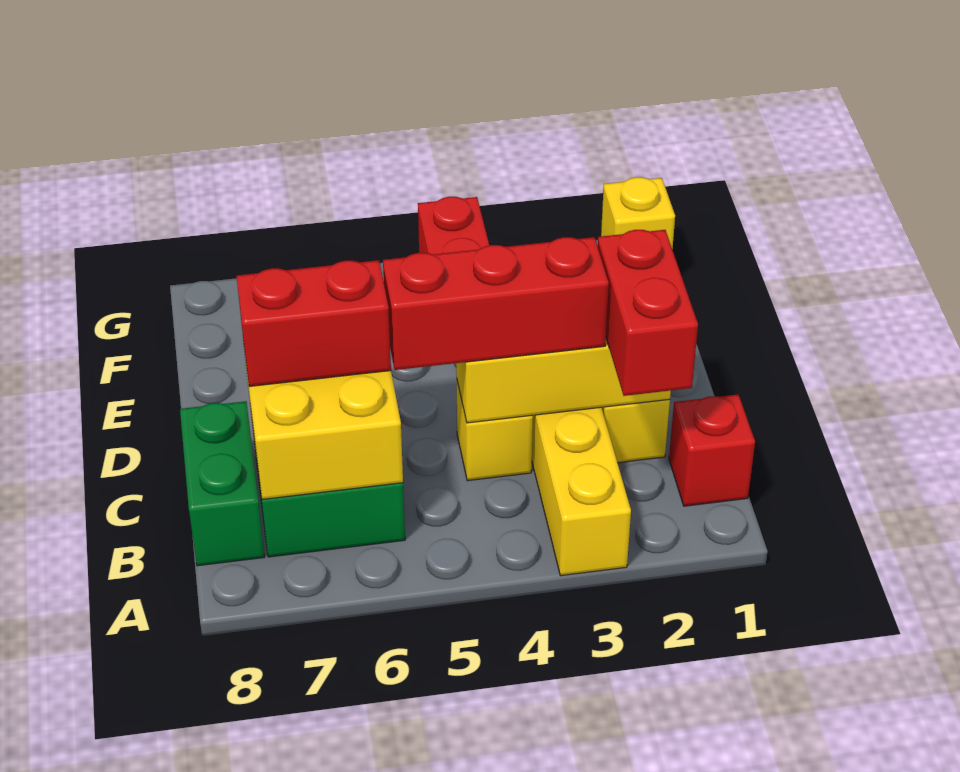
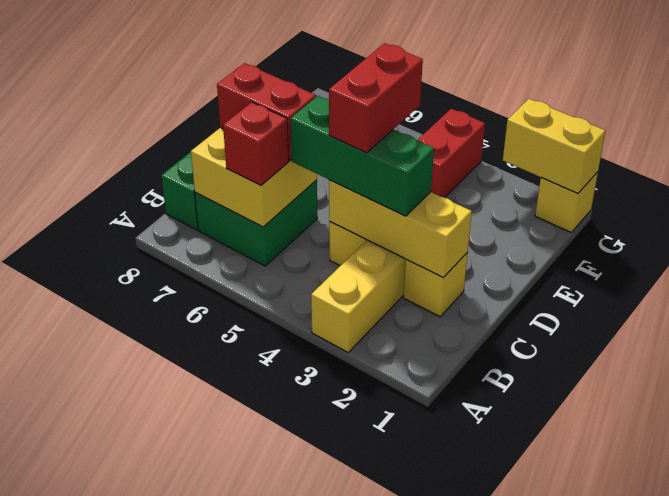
red brick B1 level 1 -> red brick B6 level 3
red brick B2:C2 level 3 -> red brick C4:D4 level 4
red brick C3:C5 level 3 -> green brick C3:C5 level 3
none -> yellow brick G1:G2 level 2

